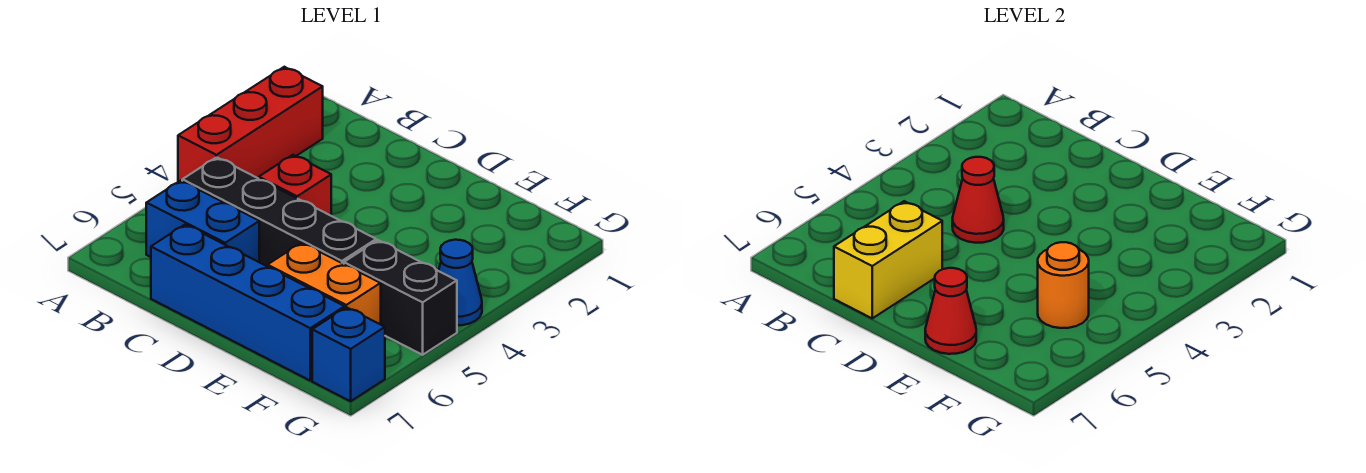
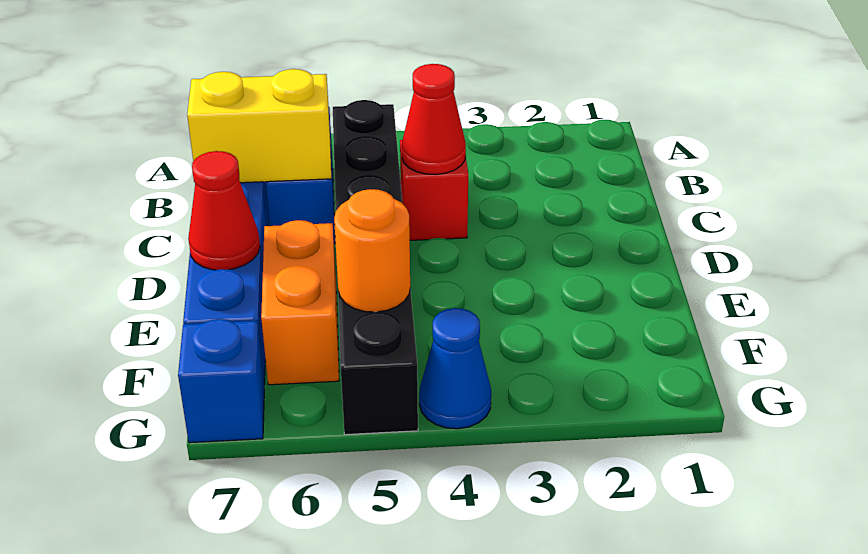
red brick A2:A4 level 1 -> none

